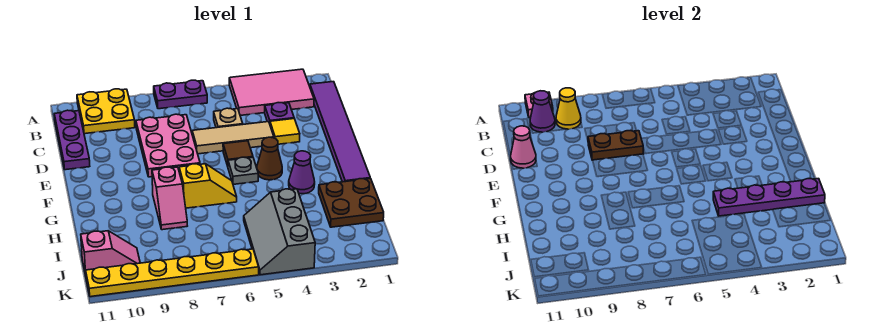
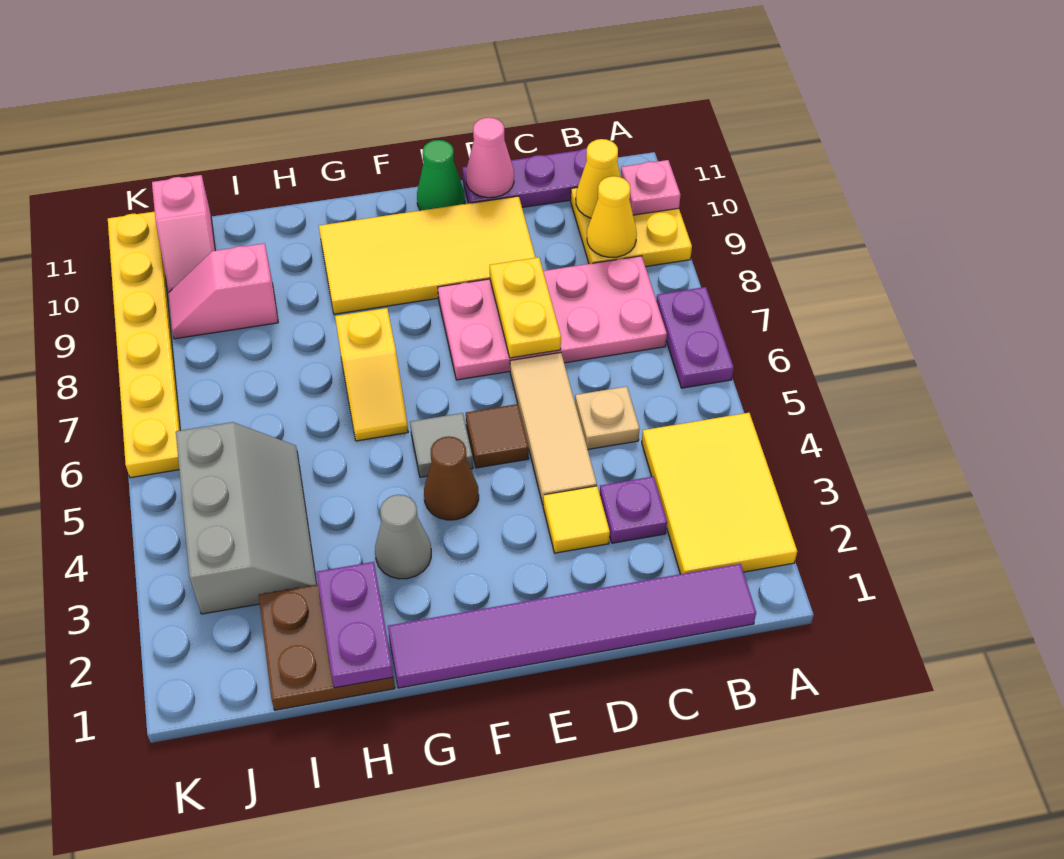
pink tile A2:B4 level 1 -> yellow tile A2:B4 level 1
purple cone B10 level 2 -> yellow cone B10 level 2
pink plate C7:E8 level 1 -> pink plate B7:E8 level 1
brown plate D7:D8 level 2 -> yellow plate D7:D8 level 2
none -> yellow tile D9:G10 level 1
none -> green cone E11 level 1
grey plate F5 level 1 -> grey tile F5 level 1
purple cone G3 level 1 -> grey cone G3 level 1
pink slope G8:H8 level 1 top G -> pink slope I9:J9 level 1 top I
purple plate H1:H4 level 2 -> purple plate H1:H2 level 2
grey slope I4:K5 level 1 top 4 -> grey slope I3:J5 level 1 top J

